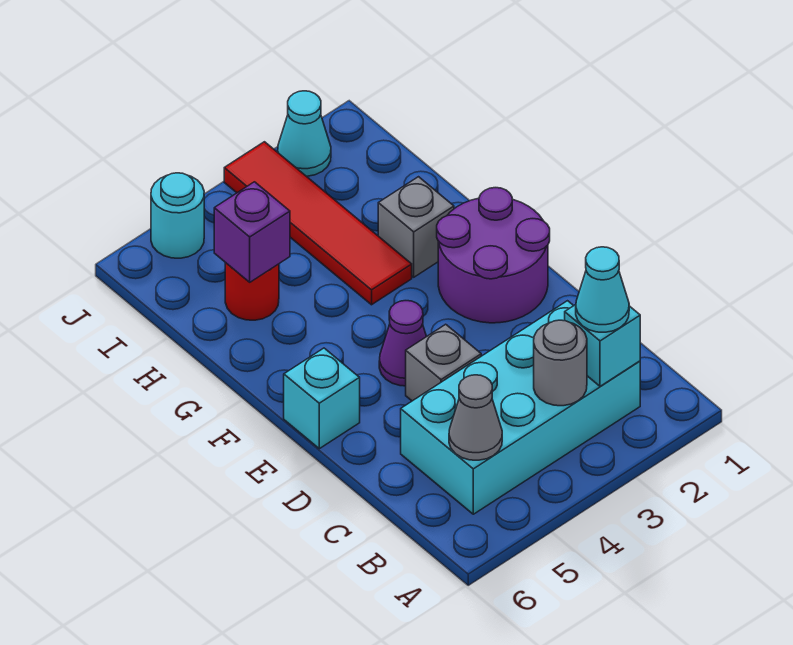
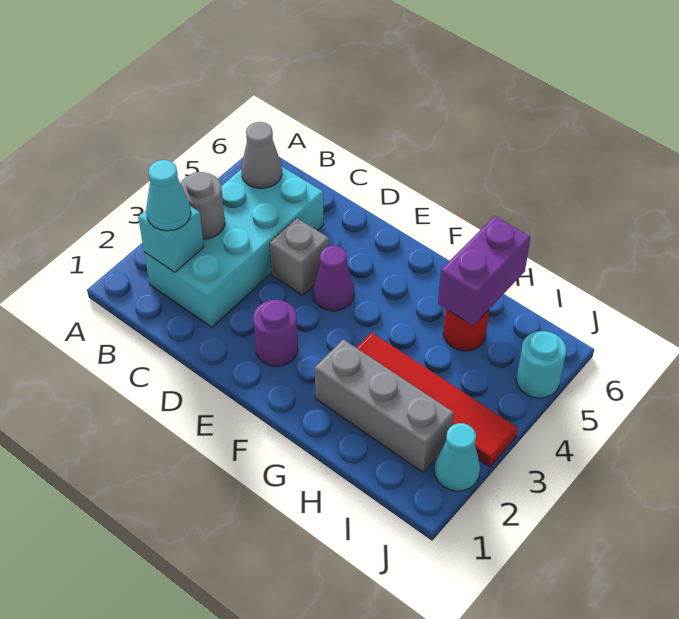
purple round brick E1:F2 level 1 -> purple round brick E2 level 1
cyan brick E6 level 1 -> none
grey brick G2 level 1 -> grey brick G2:I2 level 1
purple brick H5 level 2 -> purple brick H5:H6 level 2

